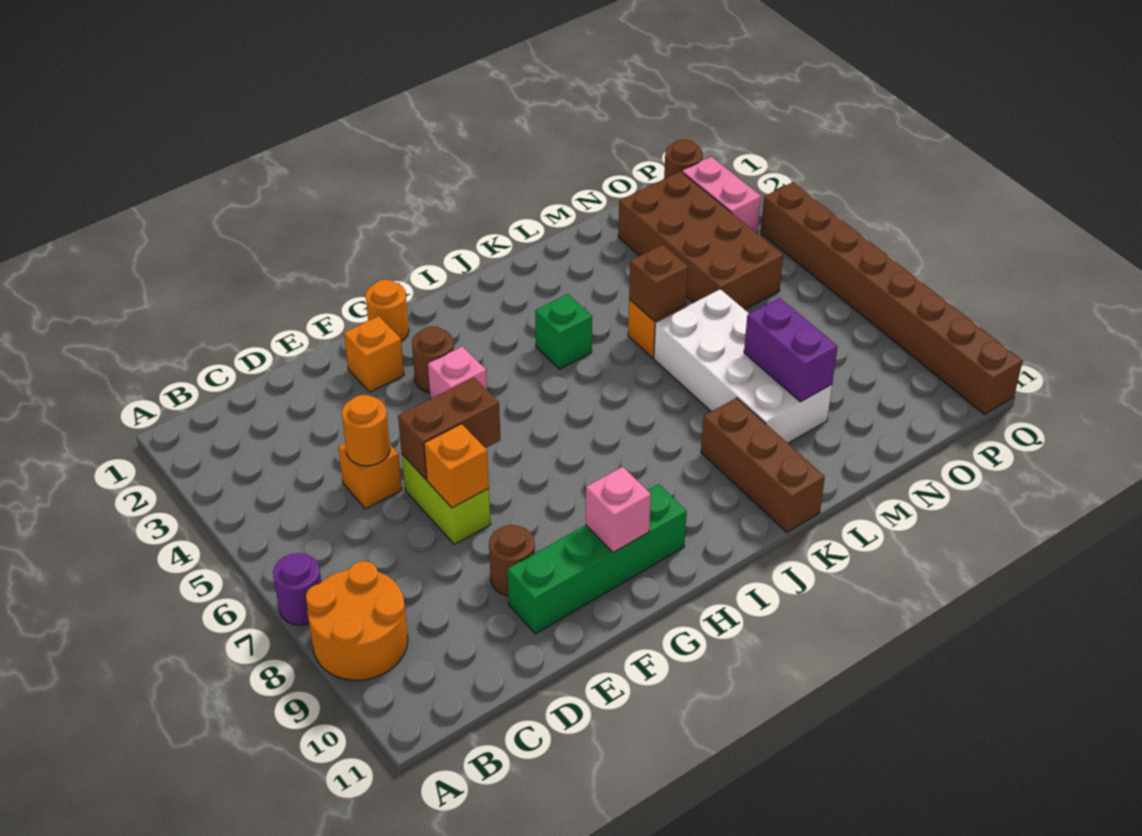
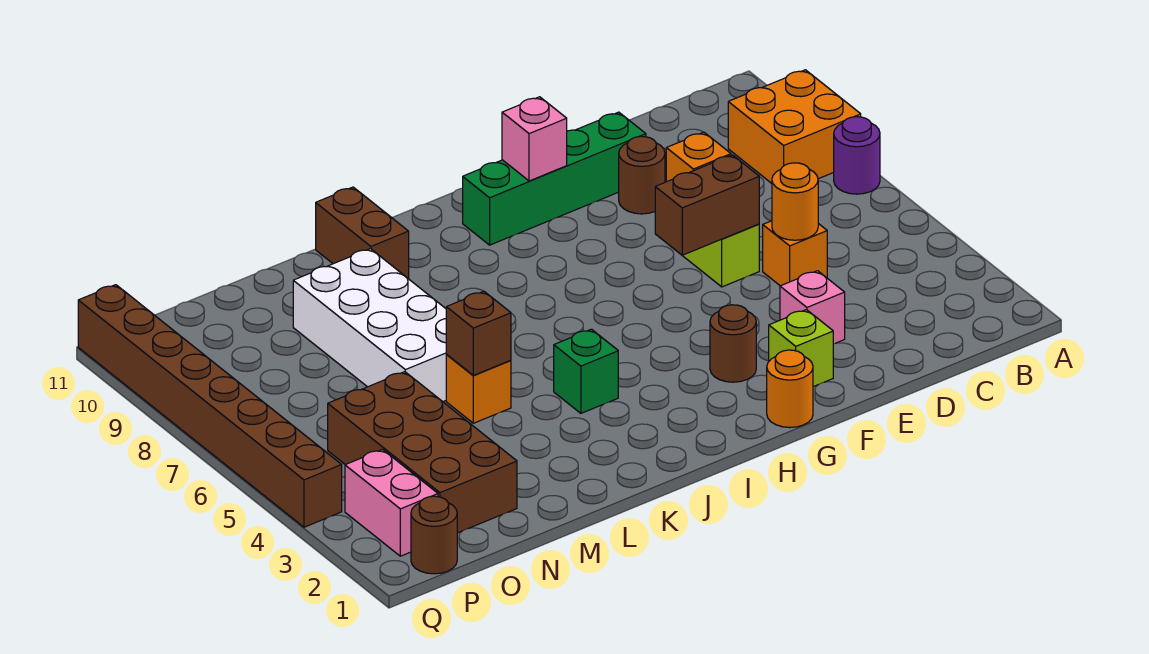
orange round brick A8:B9 level 1 -> orange brick A8:B9 level 1
orange brick F2 level 1 -> lime brick F2 level 1
pink brick G4 level 1 -> pink brick E3 level 1
brown brick K9:K11 level 1 -> brown brick K10:K11 level 1
purple brick M8:M9 level 2 -> none

